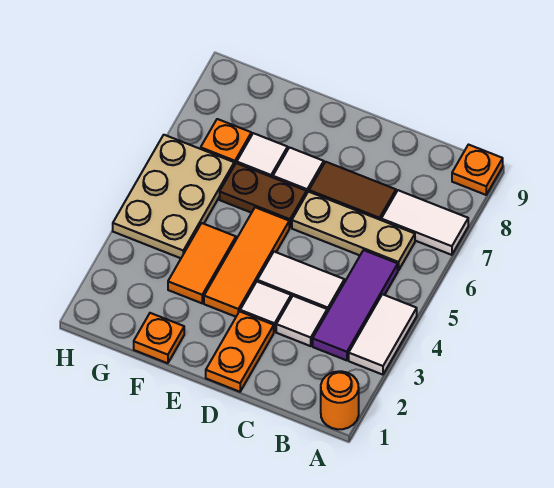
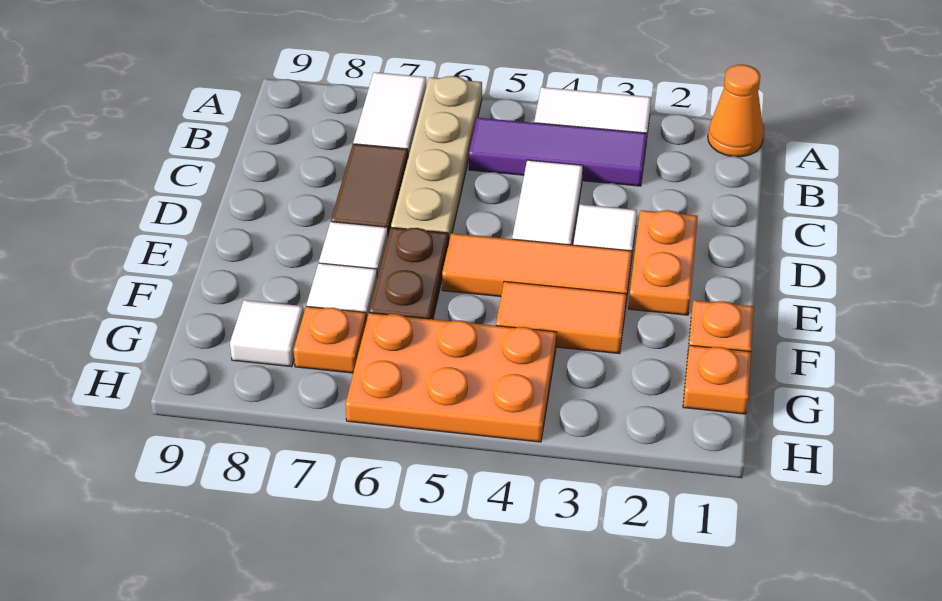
orange round brick A1 level 1 -> orange cone A1 level 1
orange plate A9 level 1 -> orange plate G1 level 1
tan plate B6:D6 level 1 -> tan plate A6:D6 level 1
white tile C3 level 1 -> white tile G8 level 1
orange plate D1:D2 level 1 -> orange plate D2:E2 level 1
tan plate G4:H6 level 1 -> orange plate G4:H6 level 1

